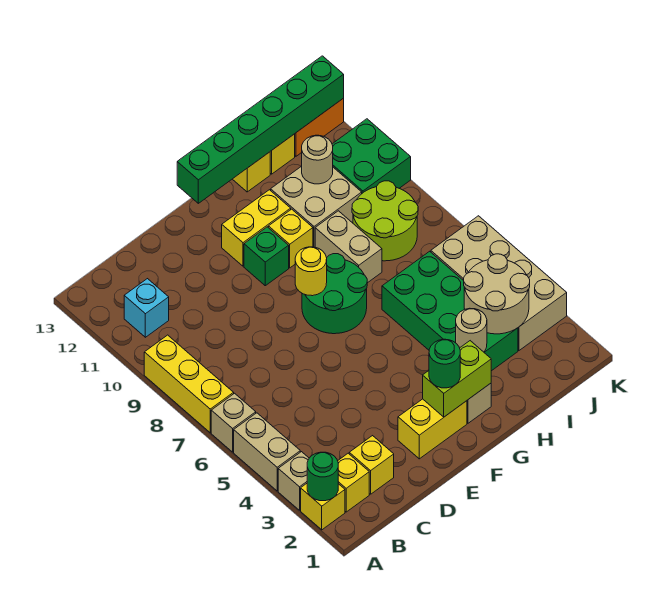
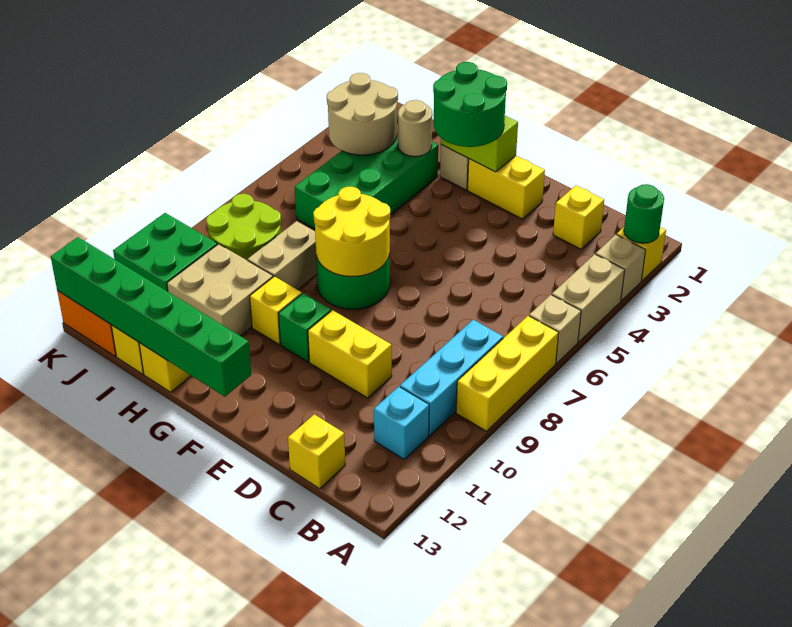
yellow brick B2 level 1 -> yellow brick C13 level 1
none -> cyan brick B8:B10 level 1
green round brick F2 level 3 -> green round brick F2:G3 level 3
yellow round brick F8 level 2 -> yellow round brick F7:G8 level 2
yellow brick F11:G11 level 1 -> yellow brick D10:E10 level 1
tan round brick I11 level 2 -> none
tan brick J3:K6 level 1 -> none

